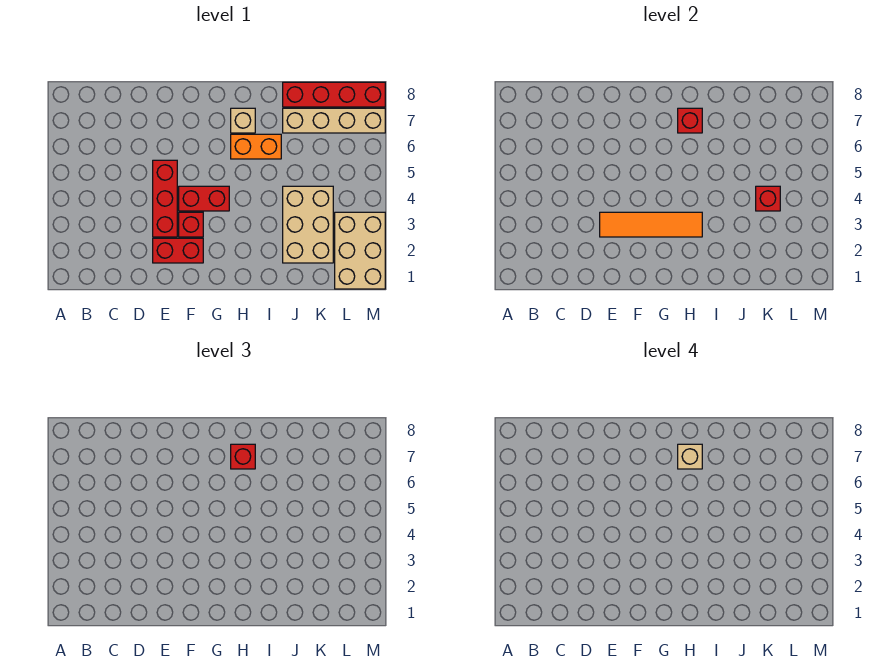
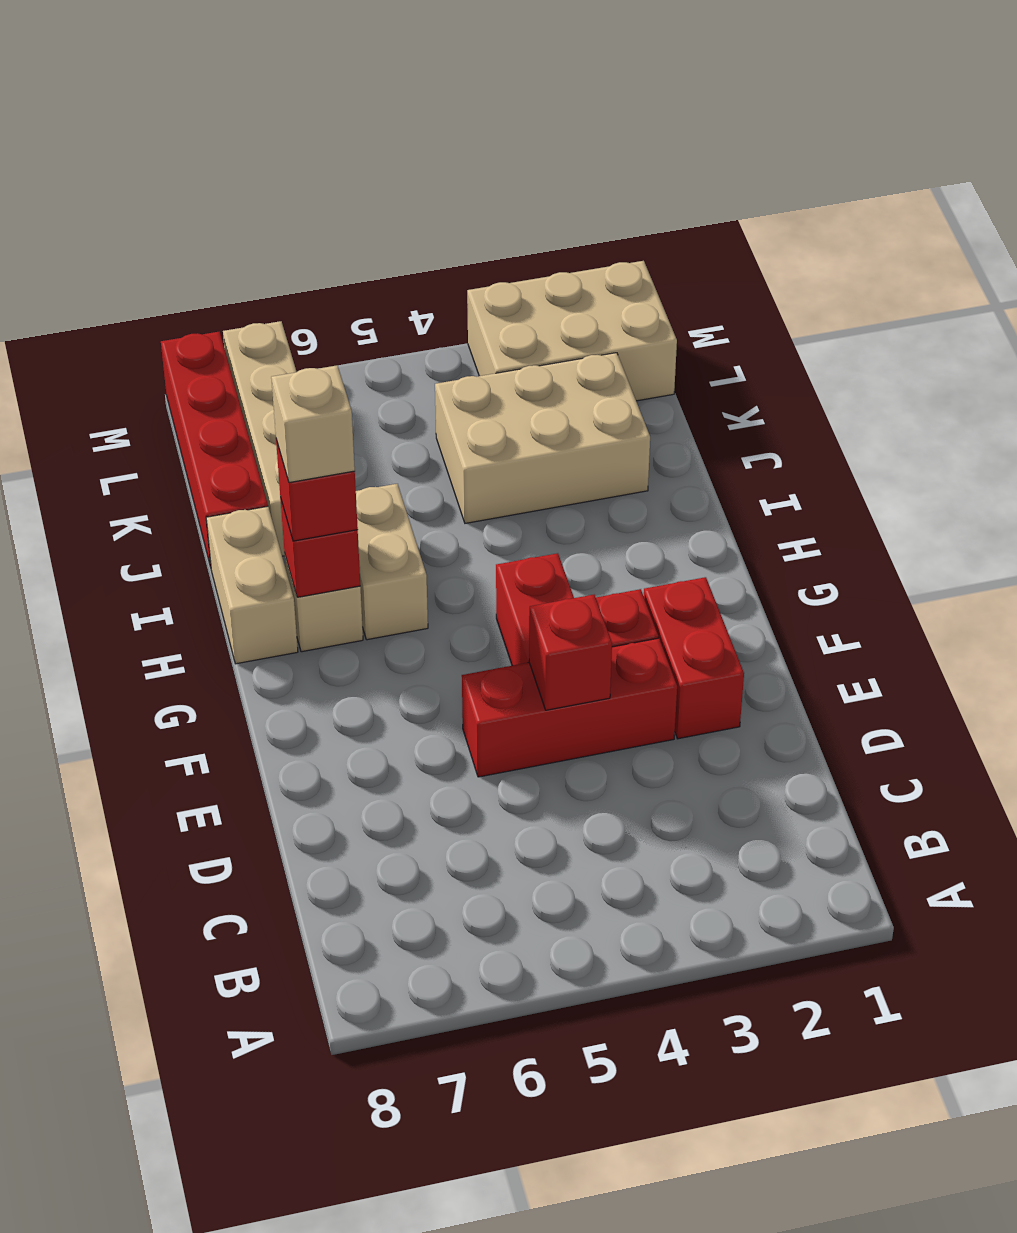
orange tile E3:H3 level 2 -> none
orange brick H6:I6 level 1 -> tan brick H6:I6 level 1
none -> tan brick H8:I8 level 1
red brick K4 level 2 -> red brick E4 level 2

